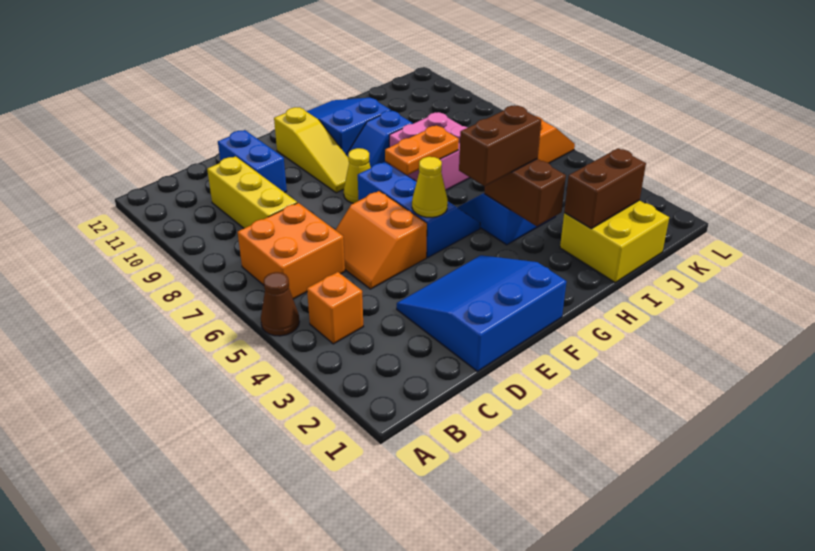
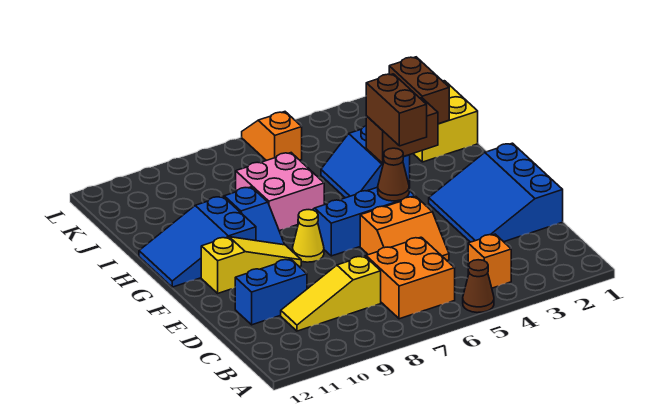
yellow brick C8:C10 level 1 -> yellow slope C8:C10 level 1 top 8
yellow cone F5 level 2 -> brown cone F5 level 2
orange plate G7:H7 level 2 -> none

